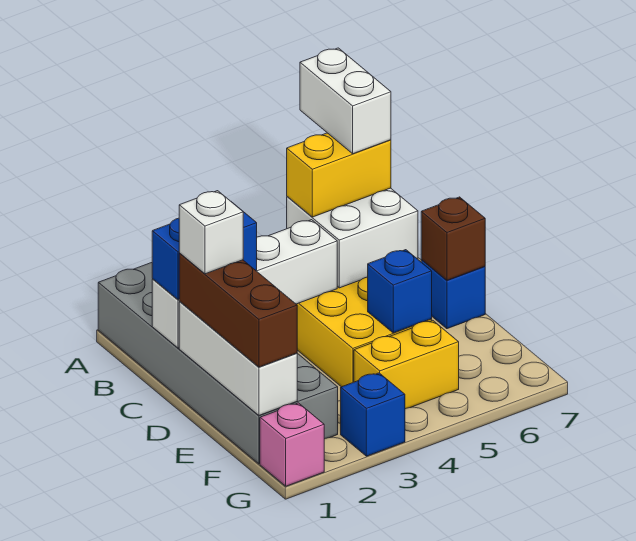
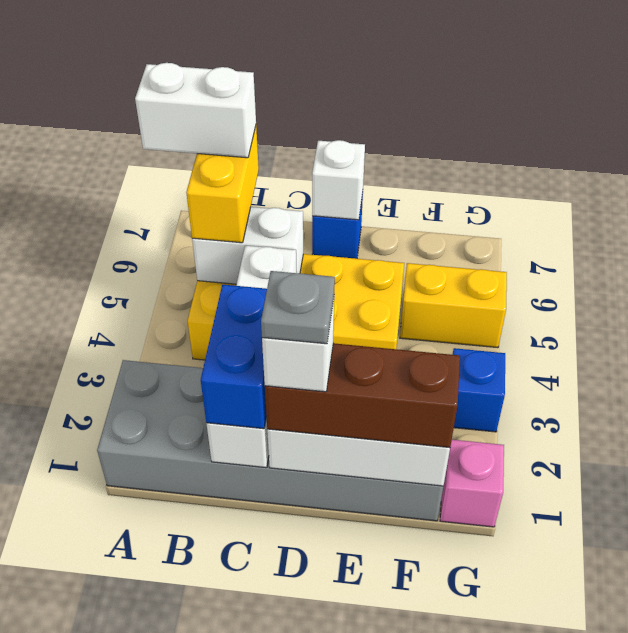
white brick B5:C6 level 2 -> white brick B5:C5 level 2
none -> grey plate D1 level 5
brown brick D7 level 2 -> white brick D7 level 2
blue brick E5 level 2 -> none
yellow brick F4:F5 level 1 -> yellow brick F5:G5 level 1

